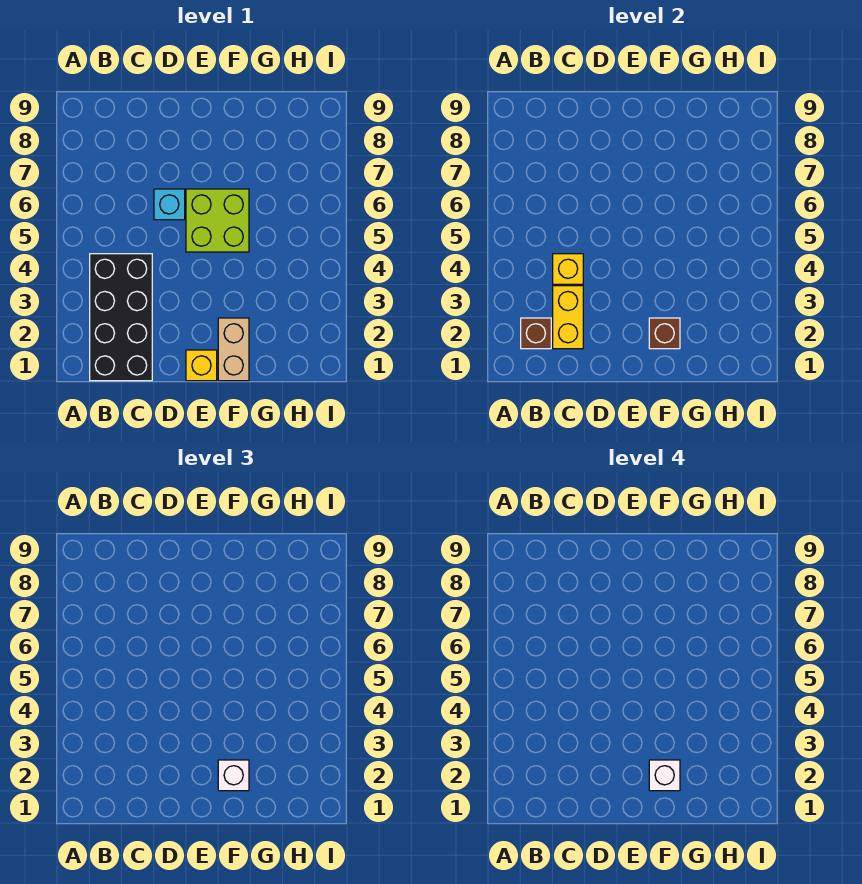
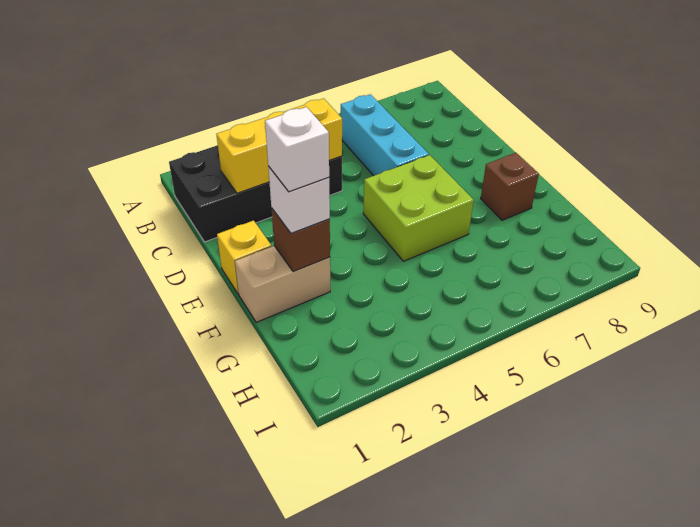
brown brick B2 level 2 -> brown brick F8 level 1
cyan brick D6 level 1 -> cyan brick B6:D6 level 1

